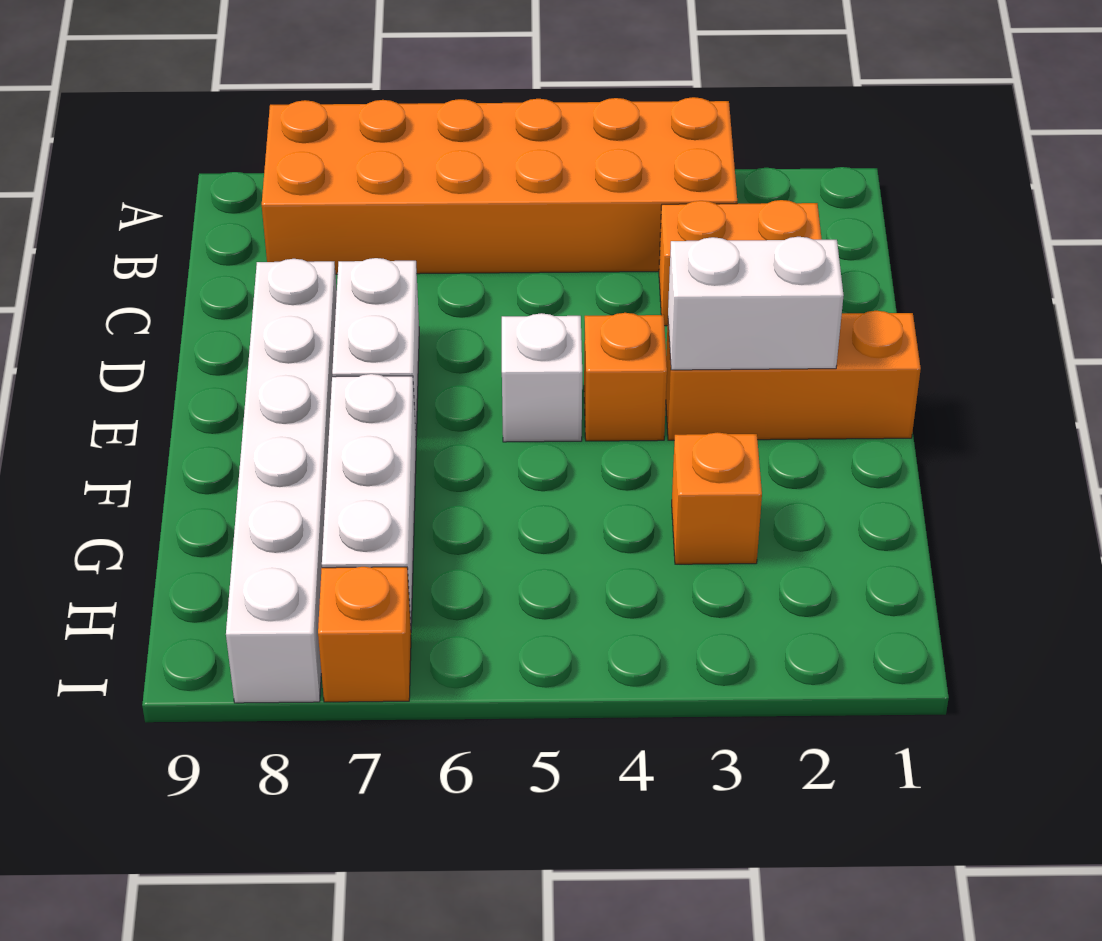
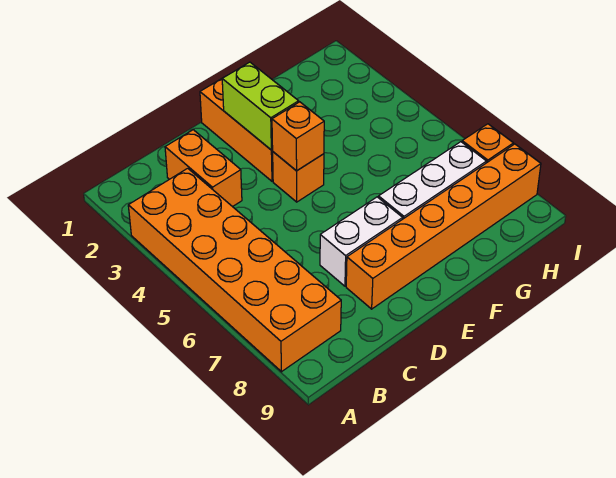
white brick D8:I8 level 1 -> orange brick D8:I8 level 1
white brick E2:E3 level 2 -> lime brick E2:E3 level 2
white brick E5 level 1 -> none
orange brick G3 level 1 -> orange brick E4 level 2

